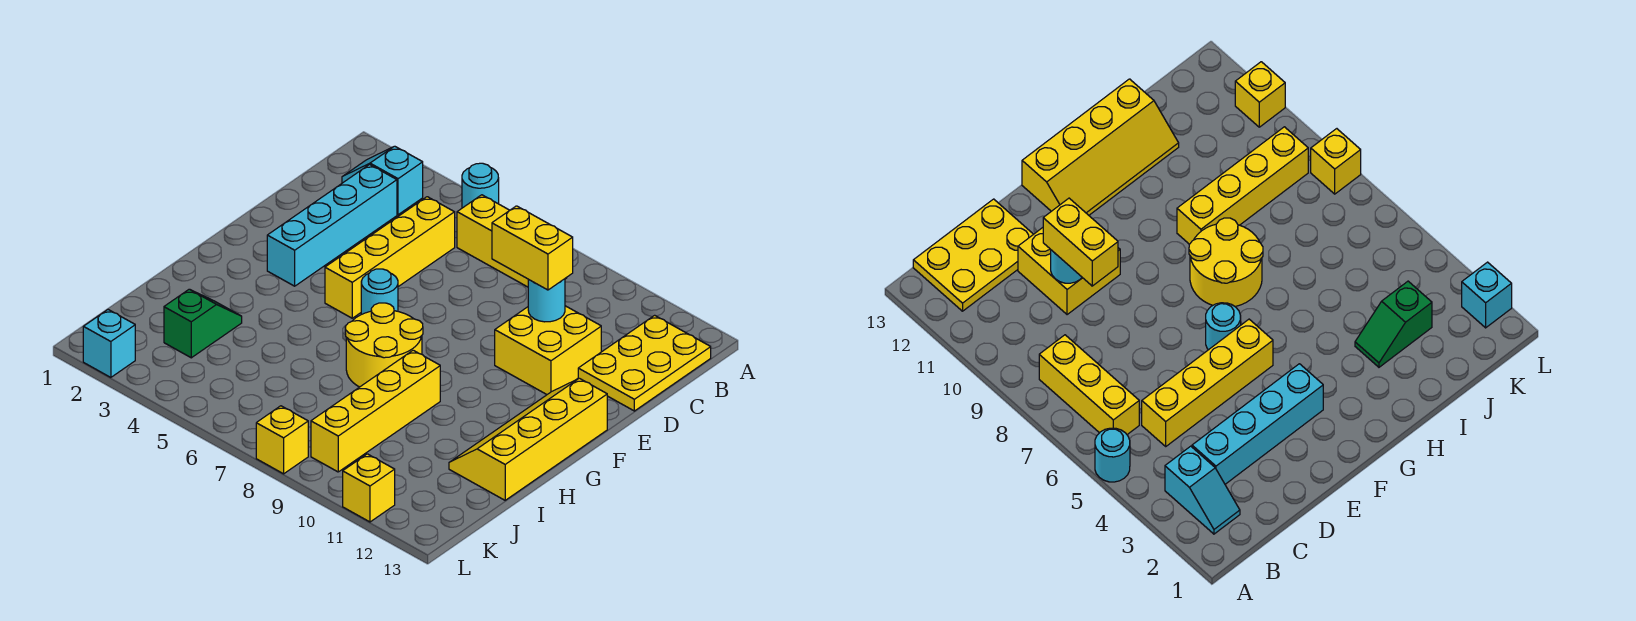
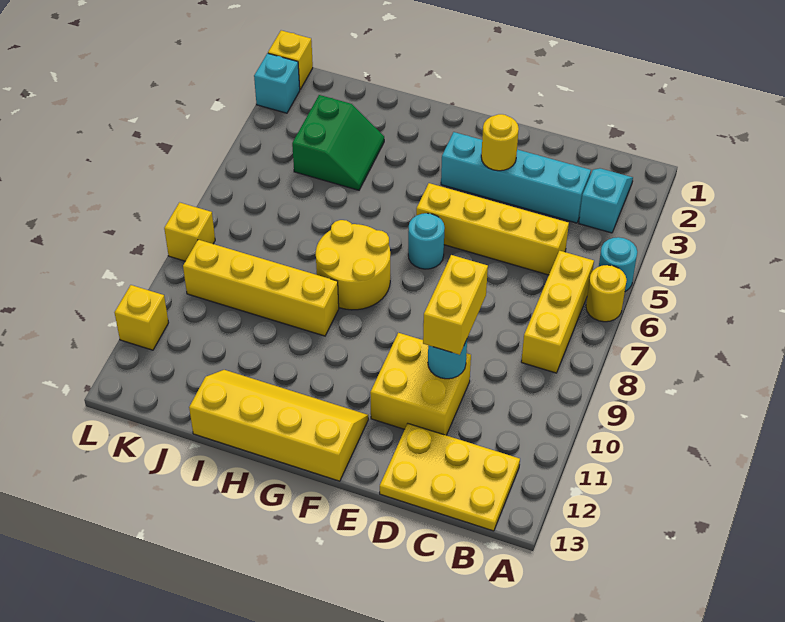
none -> yellow round brick A6 level 1
none -> yellow round brick E3 level 2
green slope I3:J3 level 1 top J -> green slope I3:J4 level 1 top J
none -> yellow brick L1 level 1

